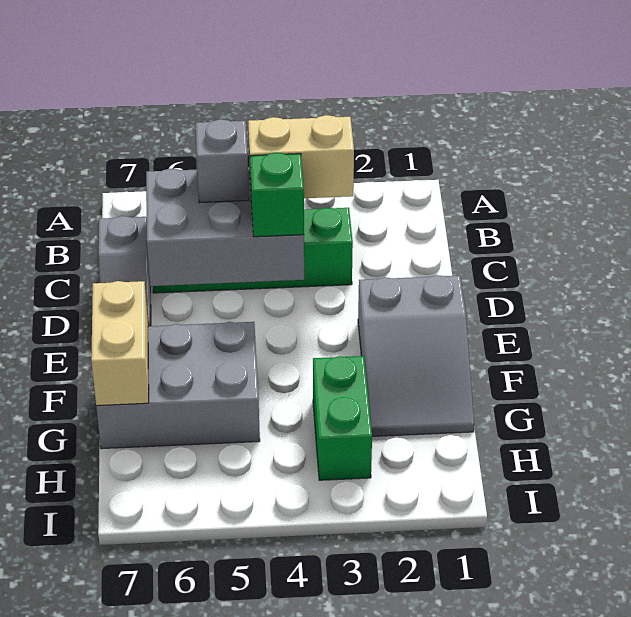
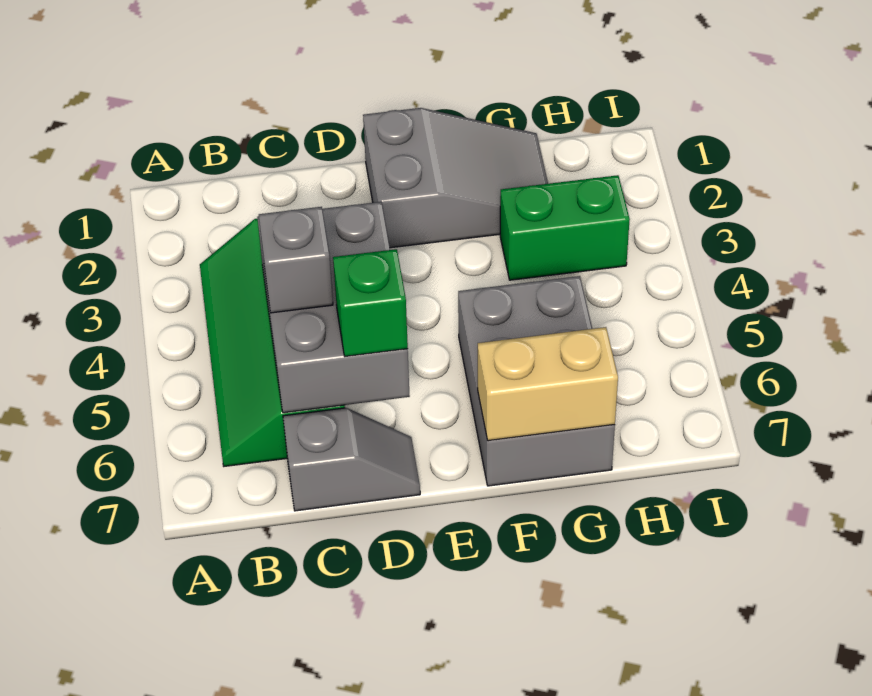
tan brick C3:C4 level 3 -> none
green brick D4 level 3 -> green brick D6 level 3

